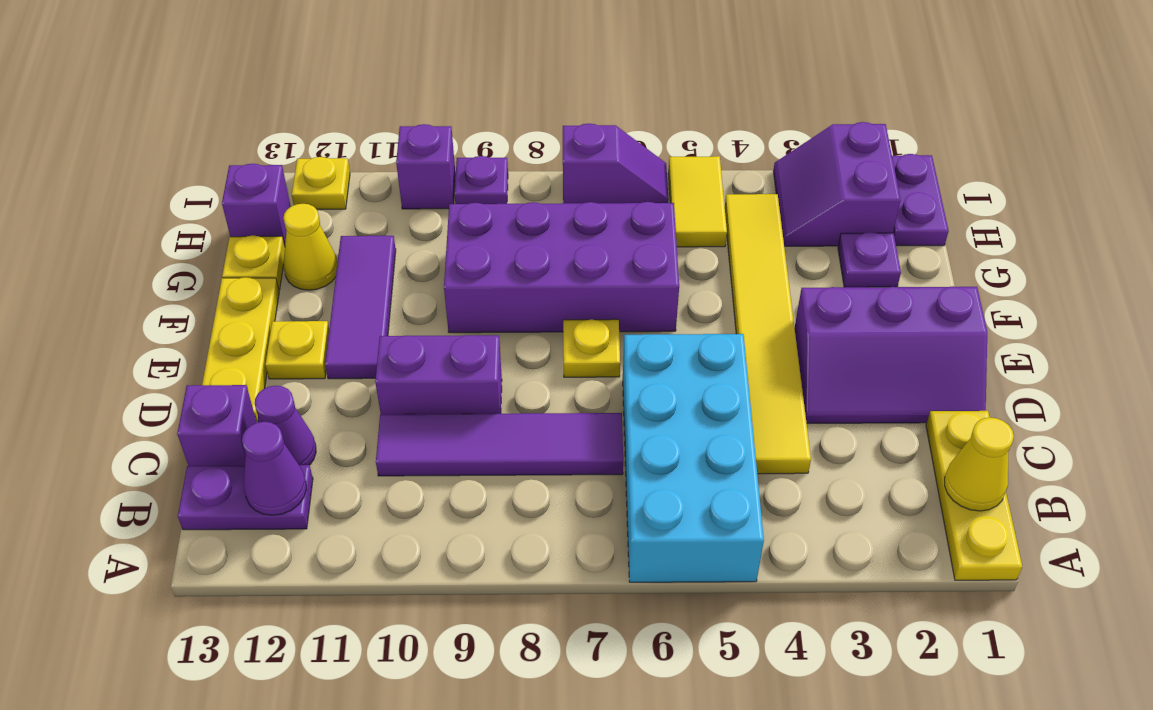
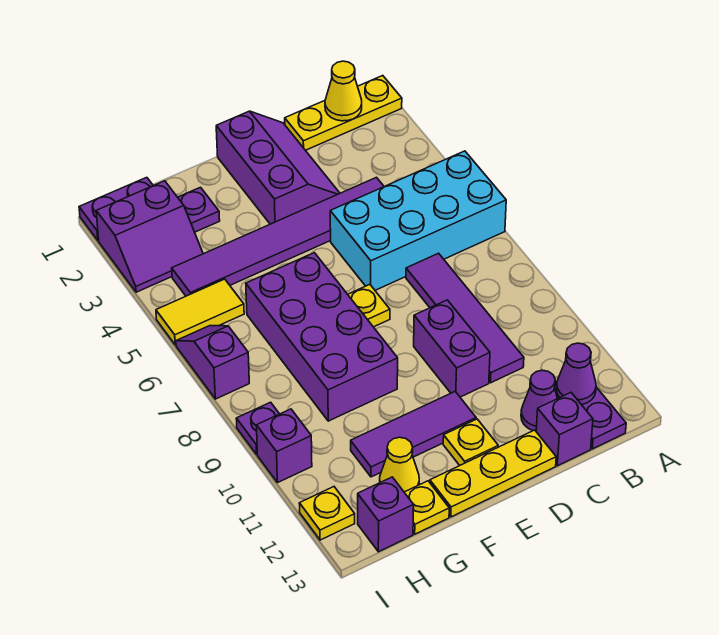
yellow tile C4:H4 level 1 -> purple tile C4:H4 level 1

